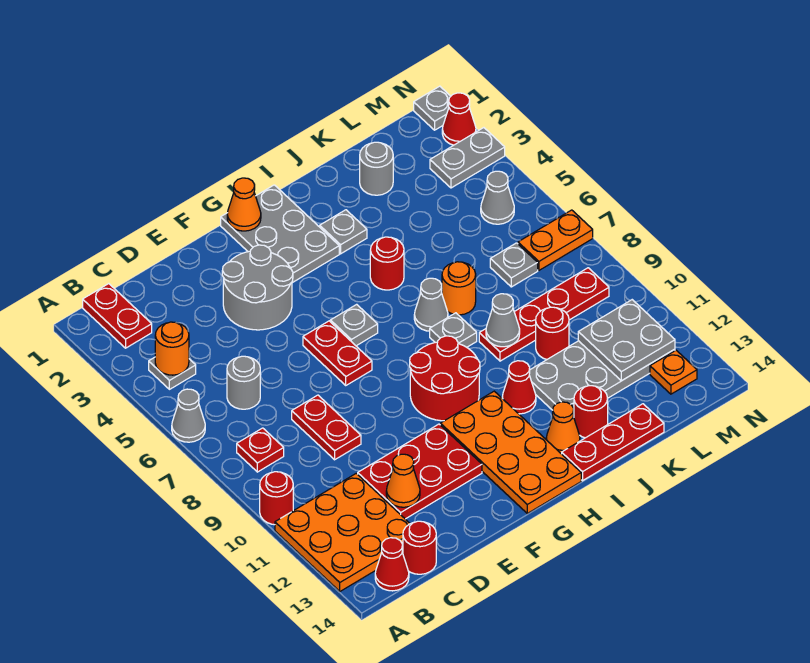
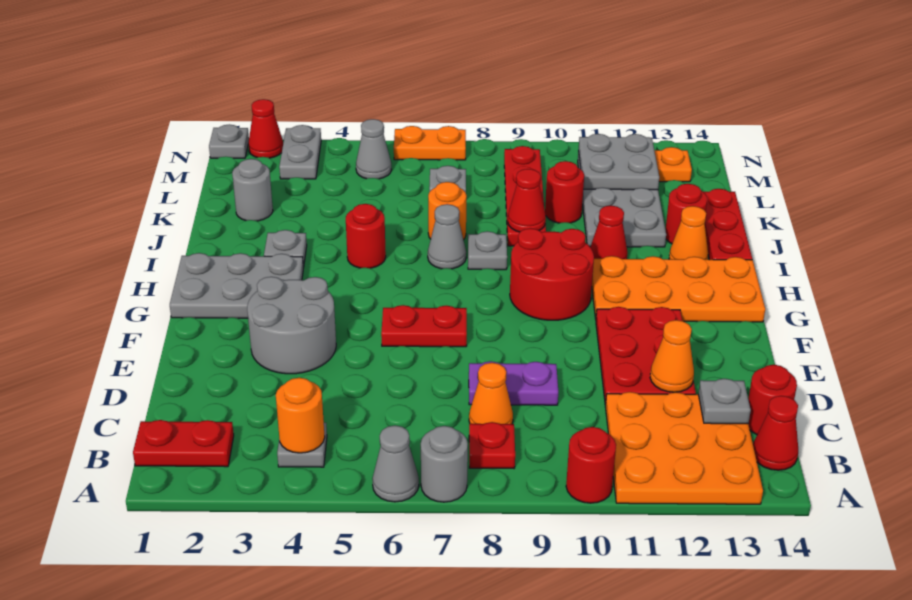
grey round brick C6 level 1 -> grey round brick A7 level 1
red plate D8:D9 level 1 -> purple plate D8:D9 level 1
orange cone G1 level 2 -> orange cone C8 level 1
grey plate G6 level 1 -> grey plate C13 level 2
grey cone J9 level 2 -> red cone J9 level 2
orange plate M7:N7 level 1 -> orange plate N6:N7 level 1

